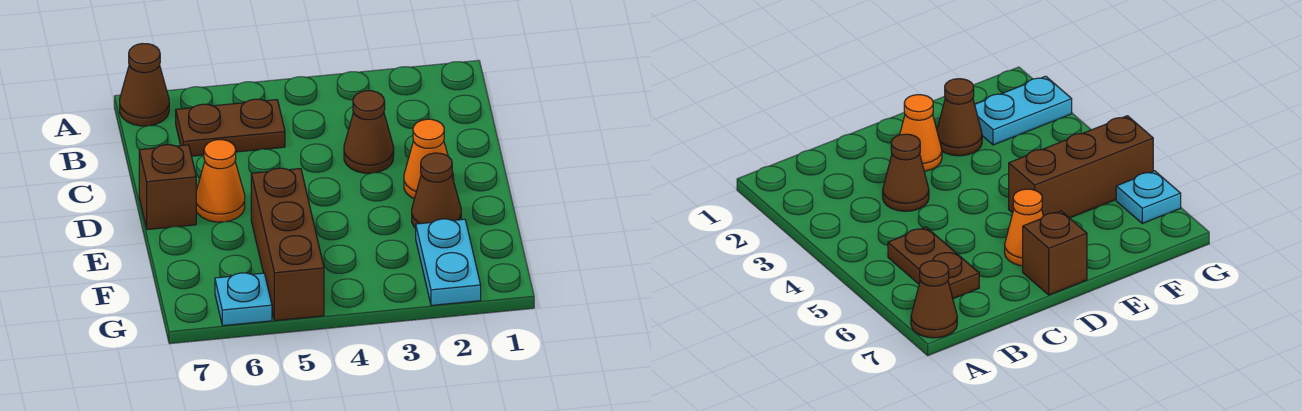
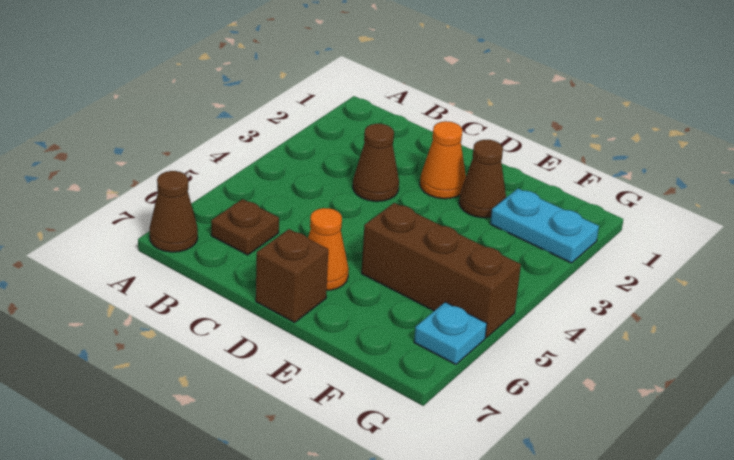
brown plate B5:B6 level 1 -> brown plate B6 level 1

